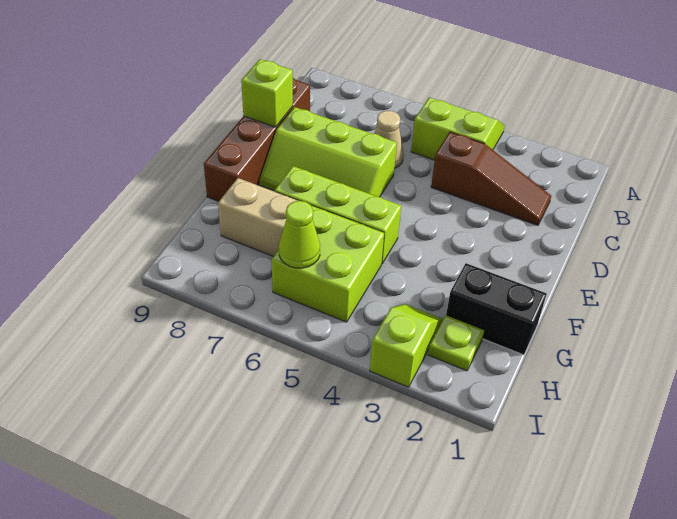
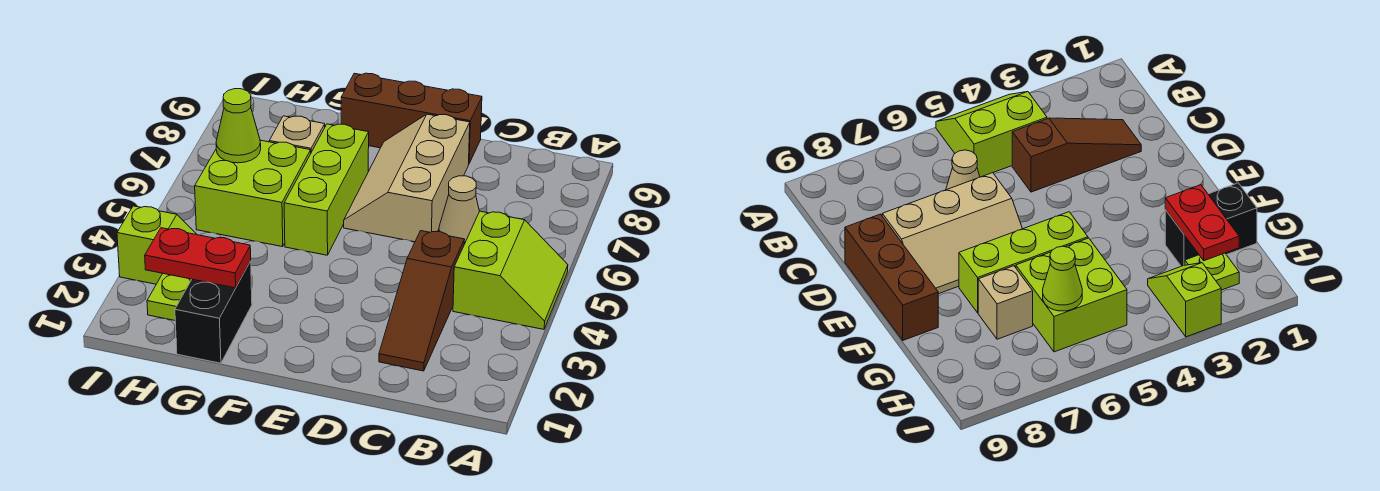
brown brick C9:F9 level 1 -> brown brick D9:F9 level 1
lime slope D6:E8 level 1 top D -> tan slope D6:E8 level 1 top D
lime brick D9 level 2 -> none
none -> red plate G2:H2 level 2
tan brick G7:G8 level 1 -> tan brick G7 level 1

